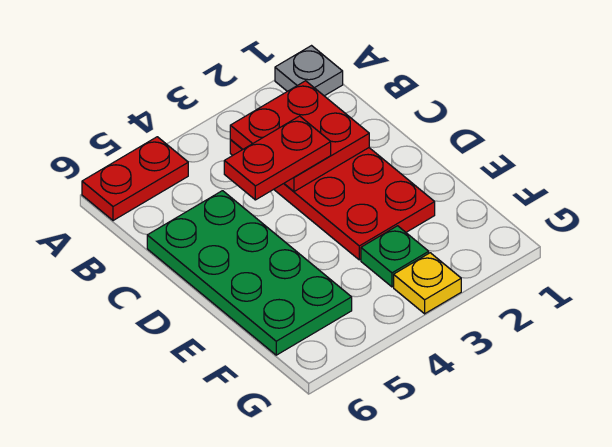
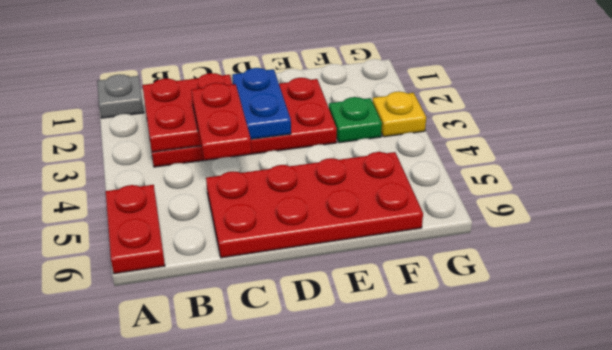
green plate C5:F6 level 1 -> red plate C5:F6 level 1
none -> blue plate D2:D3 level 2

